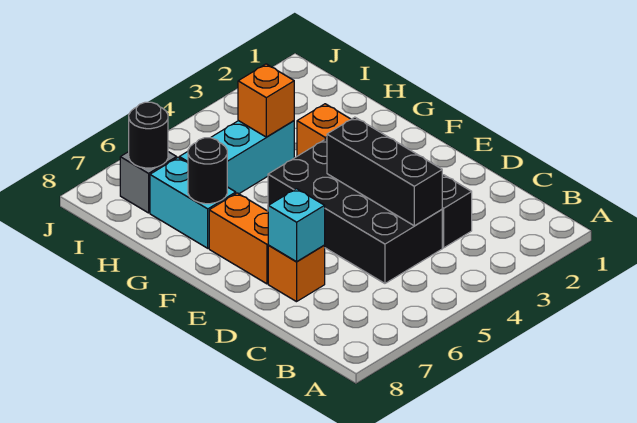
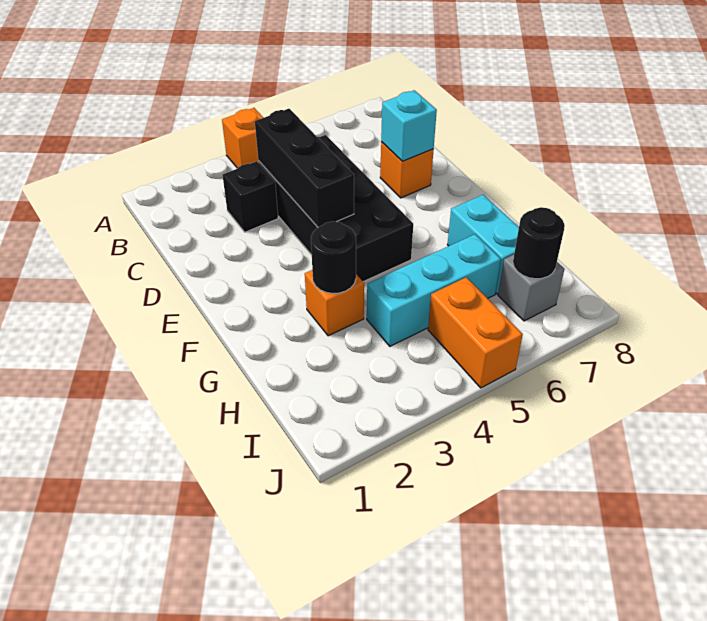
orange brick E7:F7 level 1 -> orange brick I5:J5 level 1
black round brick G7 level 2 -> black round brick G3 level 2
orange brick H4 level 2 -> orange brick A4 level 1

